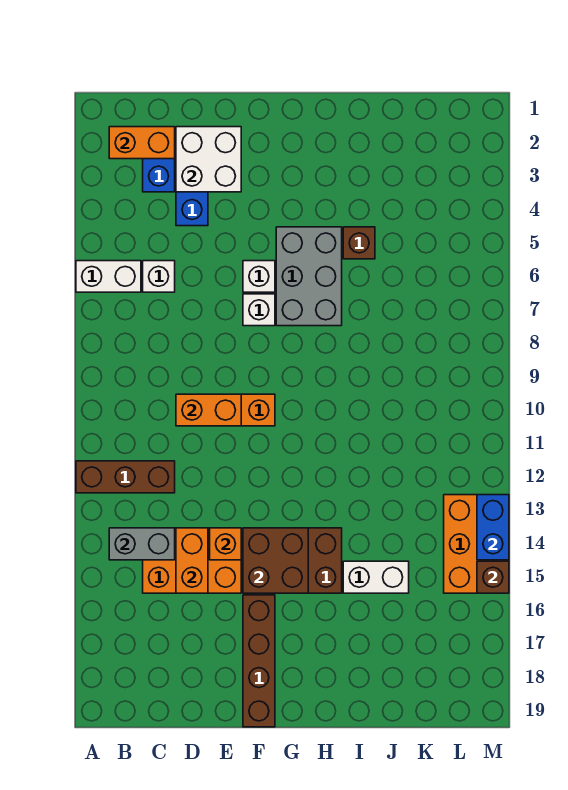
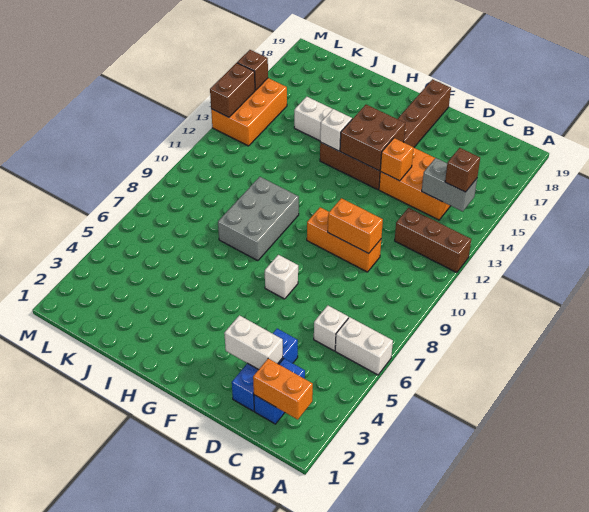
white brick D2:E3 level 2 -> white brick D3:E3 level 2
orange brick D14:D15 level 2 -> none
white brick F6 level 1 -> white brick H14 level 2
grey brick G5:H7 level 1 -> grey brick H8:I10 level 1
brown brick I5 level 1 -> brown brick B14 level 3
blue brick M13:M14 level 2 -> brown brick M13:M14 level 2

